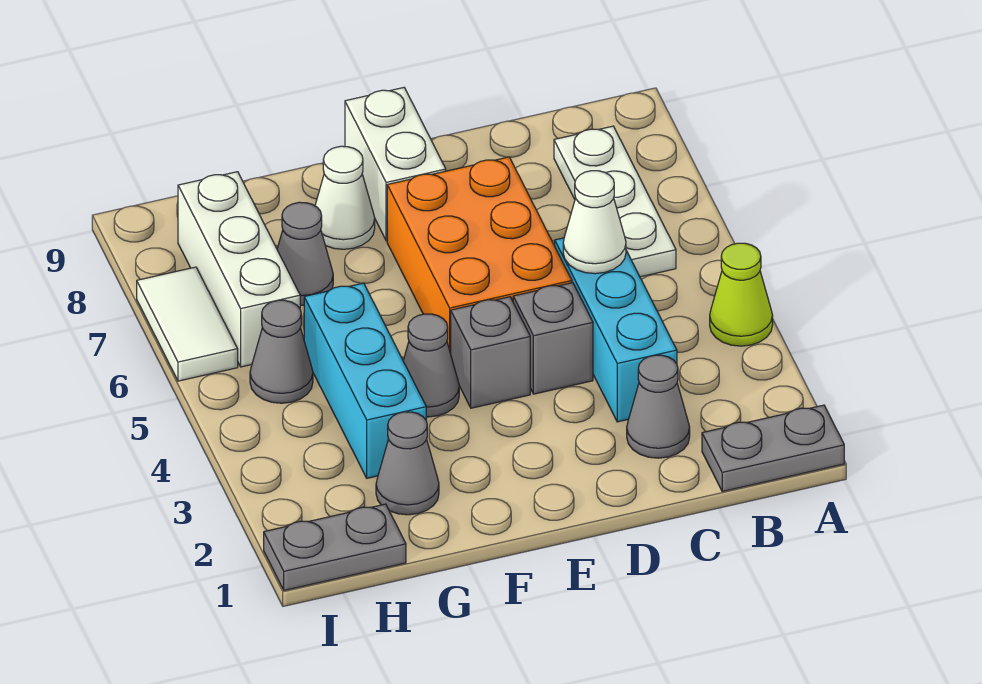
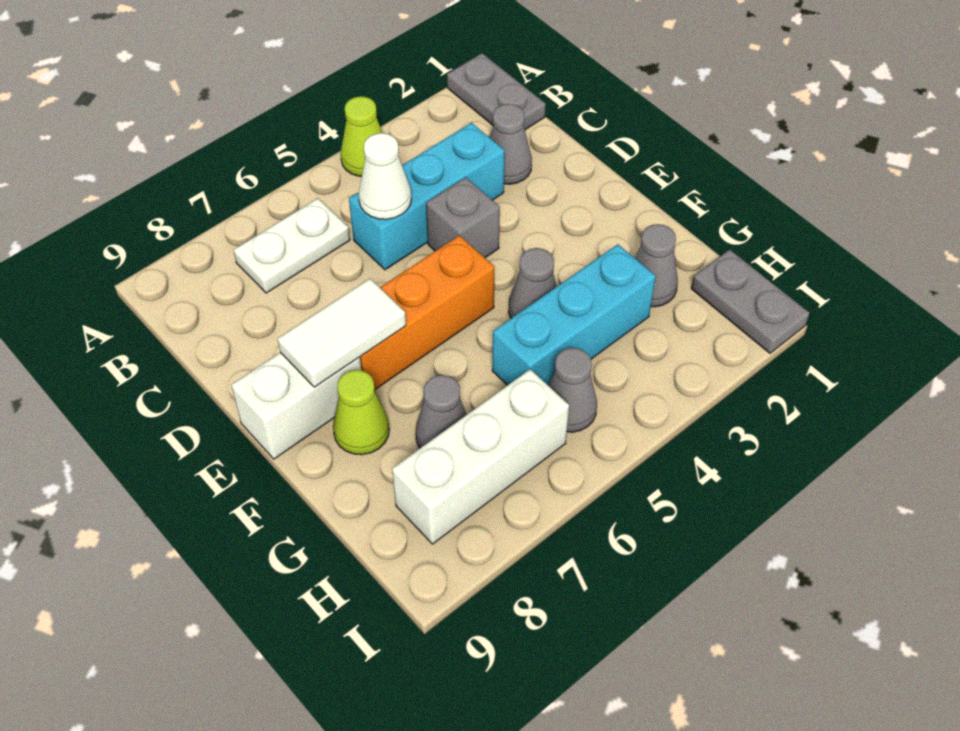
white plate B6:B8 level 1 -> white plate B6:B7 level 1
orange brick D5:E7 level 1 -> orange brick E5:E7 level 1
grey brick E4 level 1 -> none
white cone F8 level 1 -> lime cone F8 level 1
white tile I6:I7 level 1 -> white tile E7:E8 level 2

